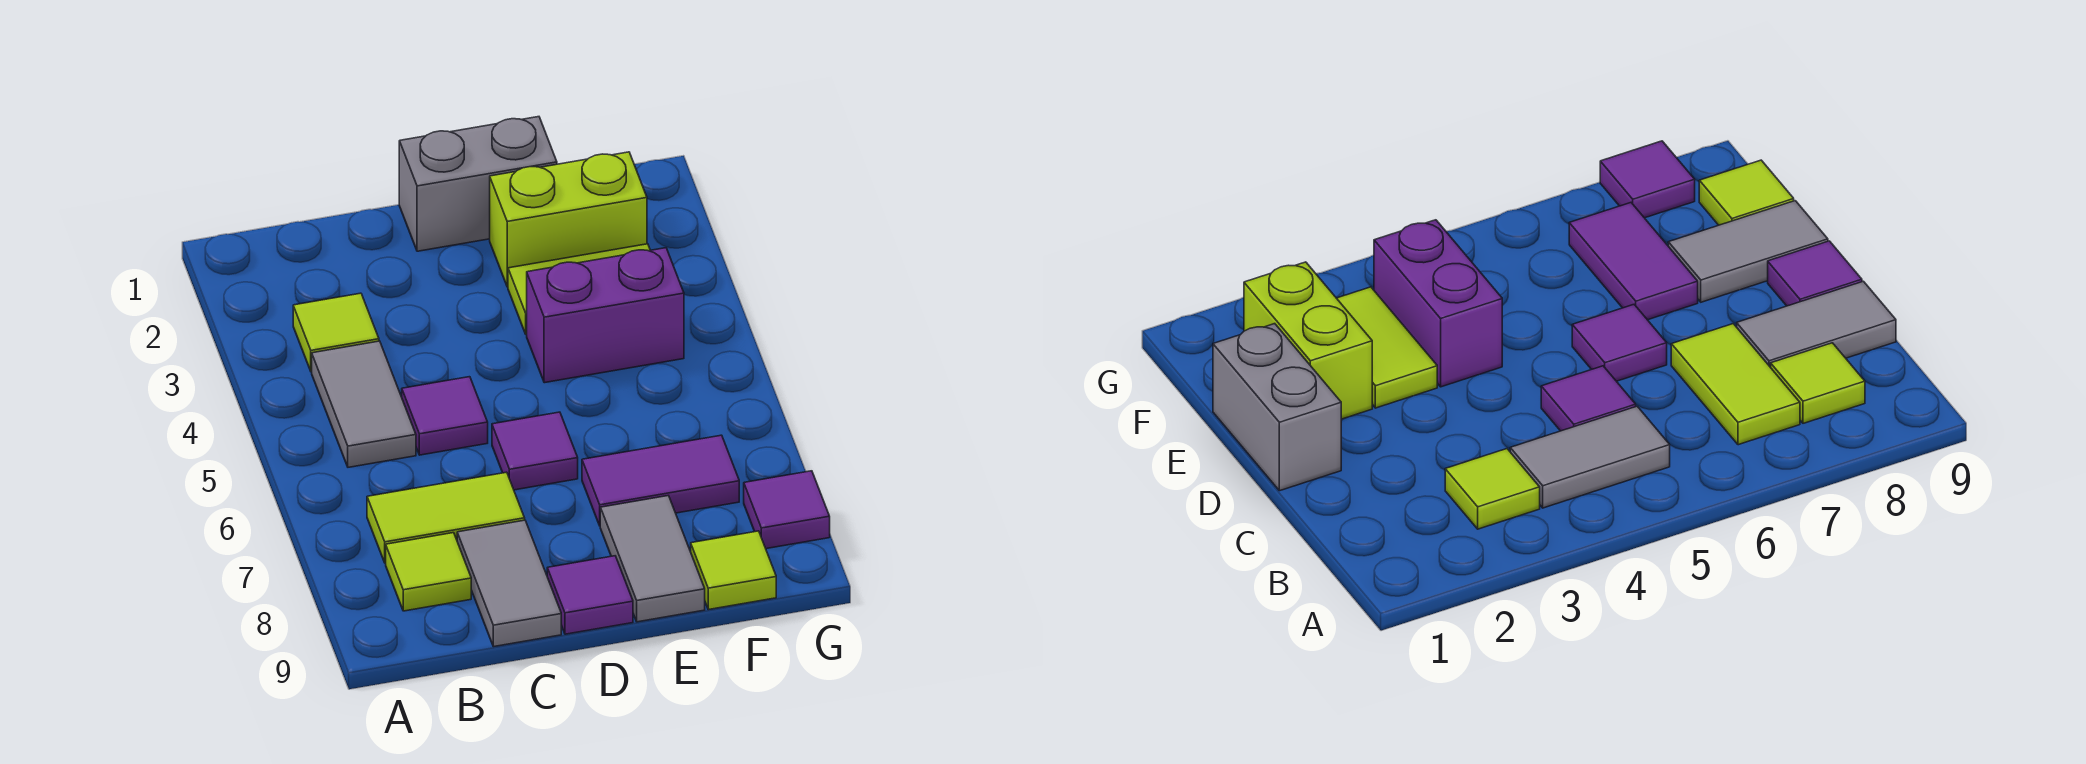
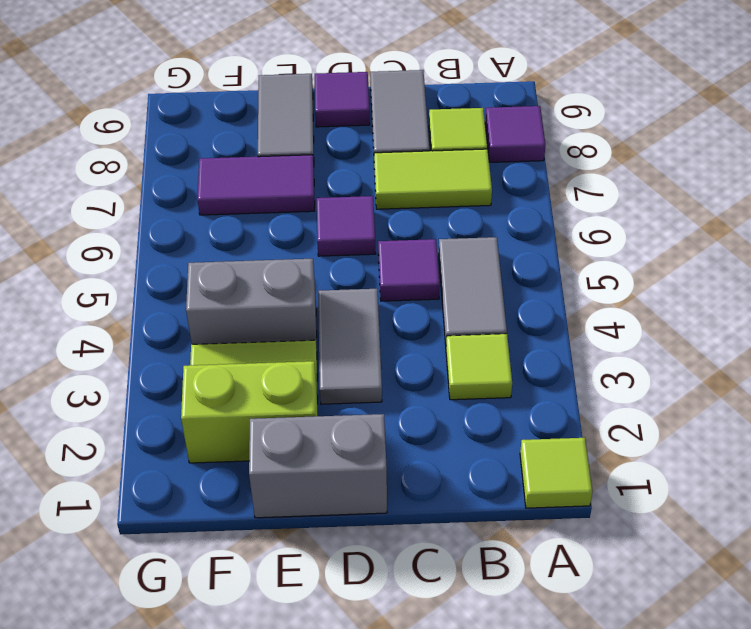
none -> grey tile D3:D4 level 1
purple brick E4:F4 level 1 -> grey brick E4:F4 level 1
lime tile F9 level 1 -> lime tile A1 level 1
purple tile G8 level 1 -> purple tile A8 level 1

